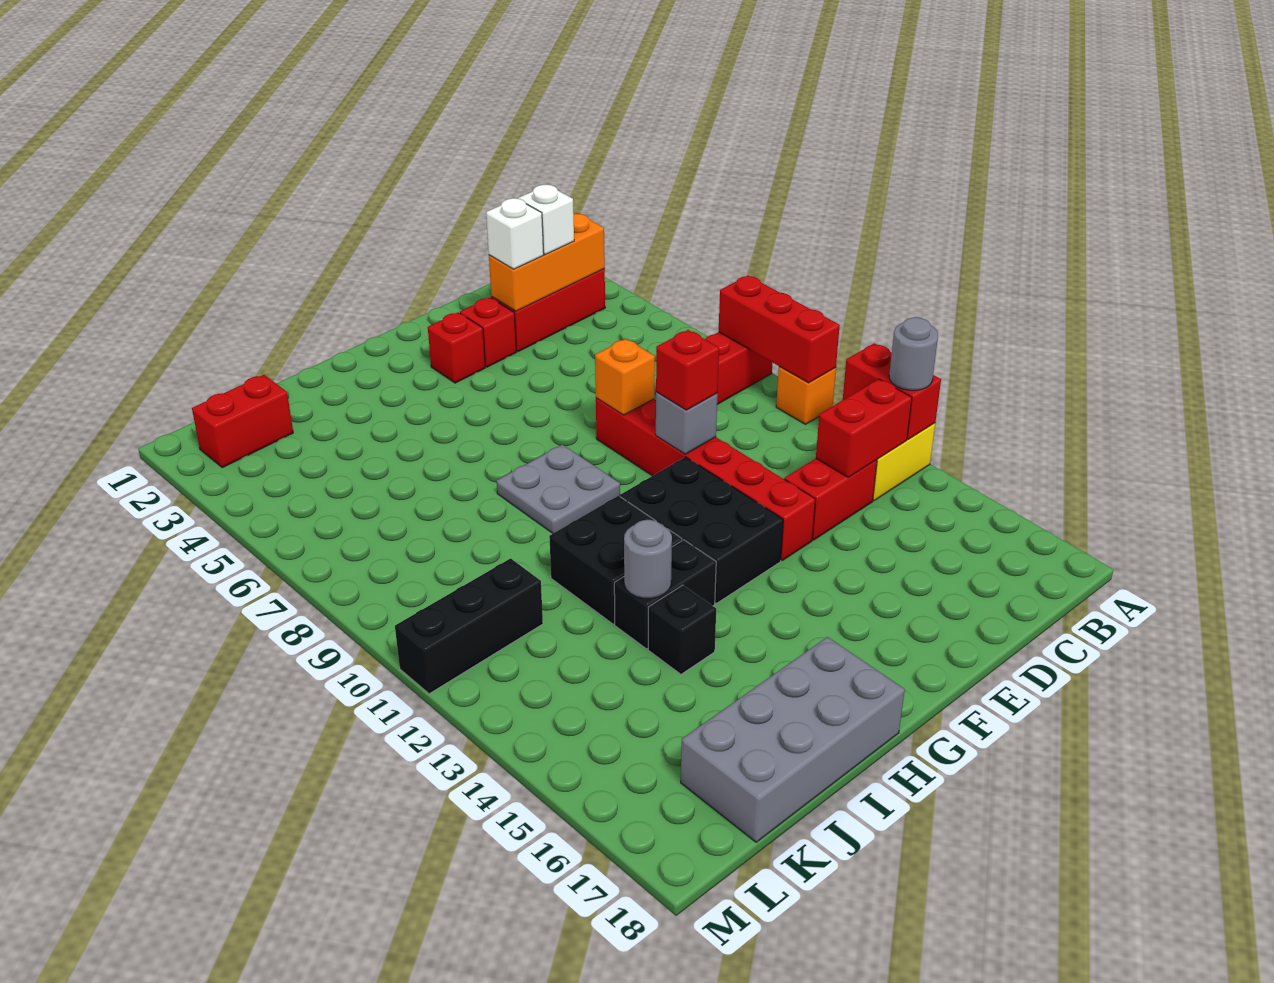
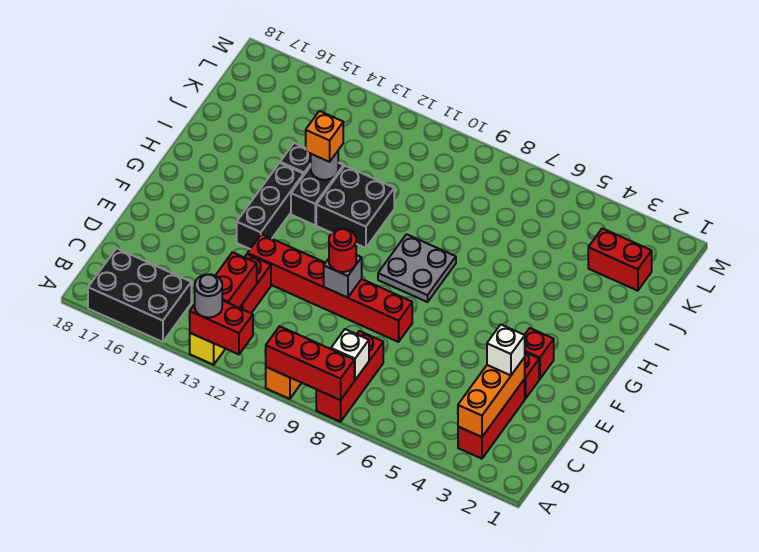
white brick C3 level 3 -> white brick B8 level 2
orange brick E8 level 2 -> orange brick I13 level 3
red brick E10 level 3 -> red round brick E10 level 3
black brick F11:G13 level 1 -> black brick A15:B17 level 1
grey brick H17:K18 level 1 -> none
red brick K2:L2 level 1 -> red brick K2:K3 level 1
black brick K11:M11 level 1 -> black brick F14:H14 level 1

